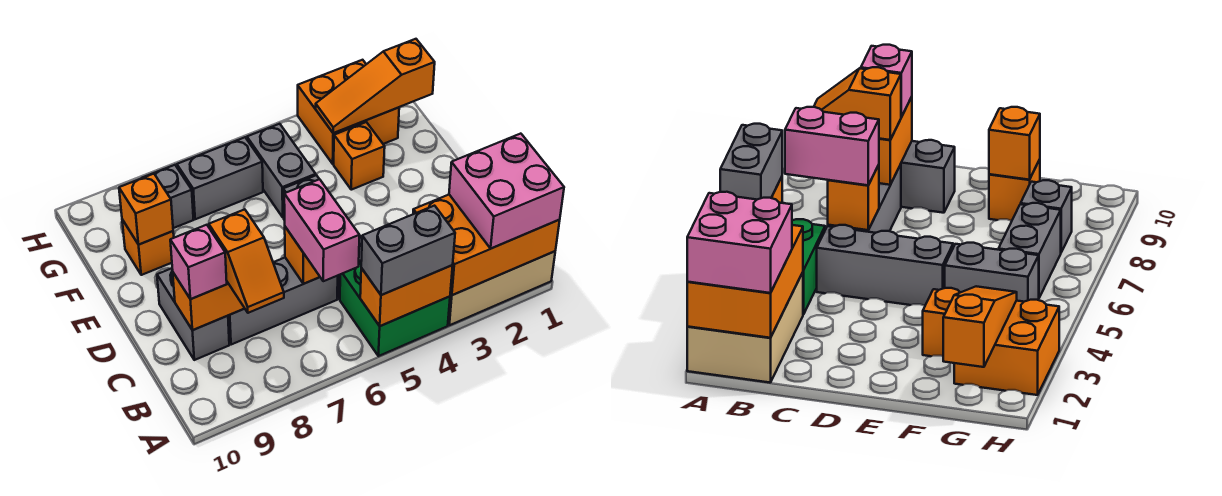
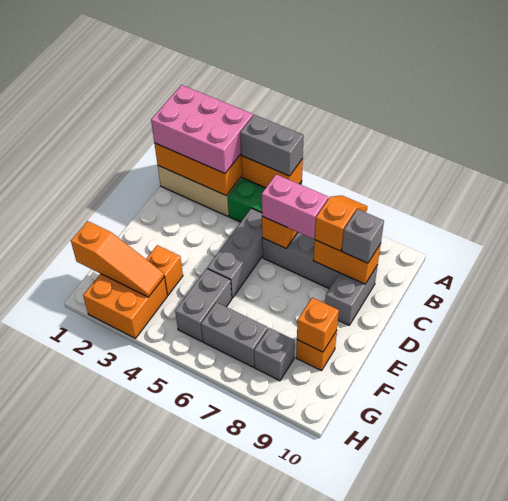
pink brick A1:B2 level 3 -> pink brick A1:B3 level 3
pink brick B6:C6 level 3 -> pink brick C6:C7 level 3
pink brick C9 level 3 -> grey brick C9 level 3

